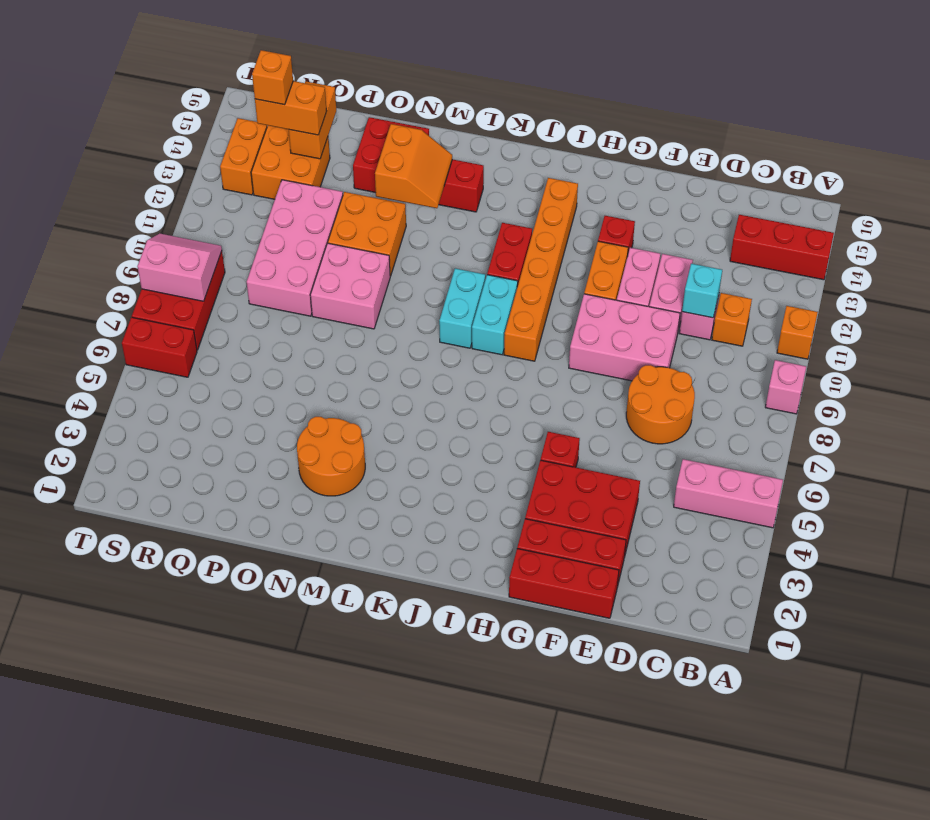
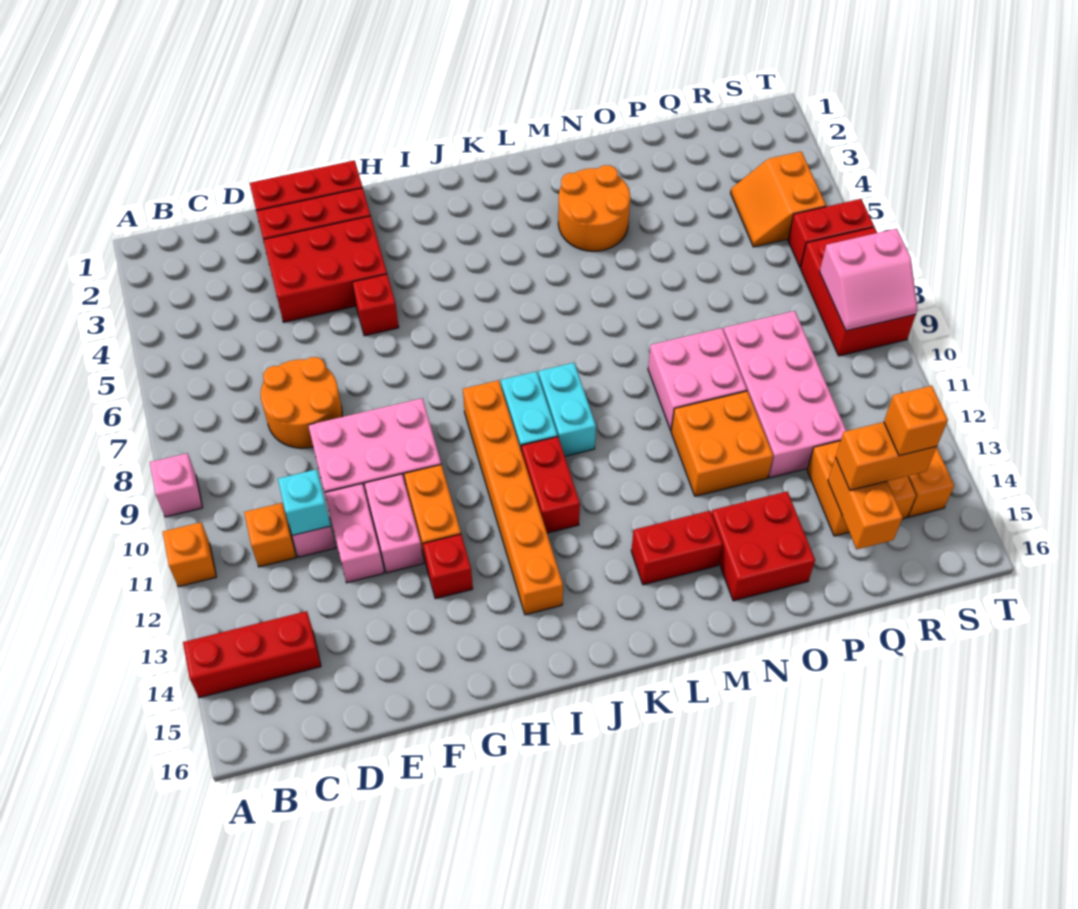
pink brick A5:C5 level 1 -> none
orange slope M13:N14 level 2 top N -> orange slope R4:S5 level 1 top S

